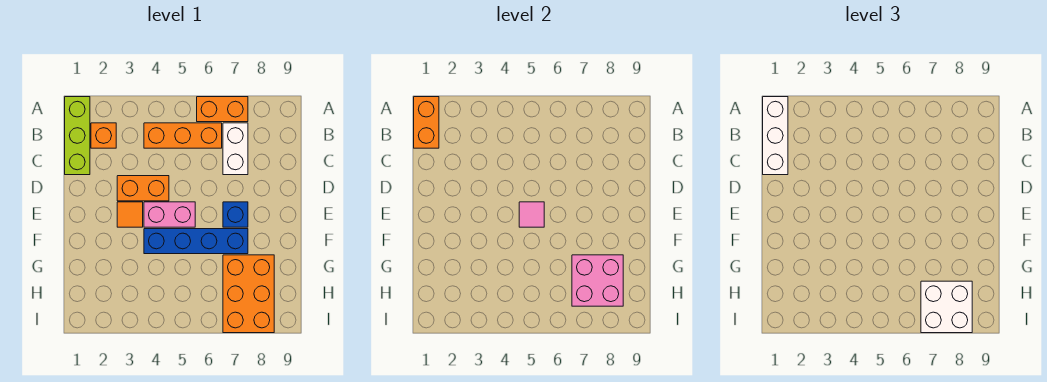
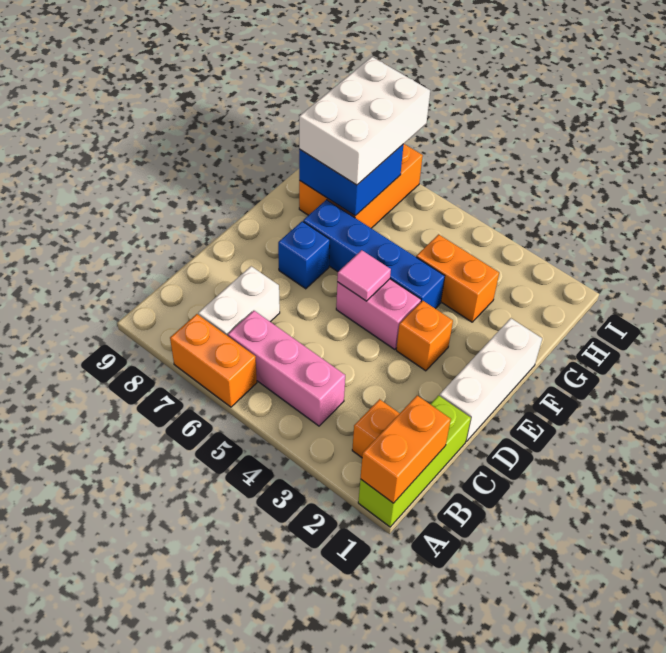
white brick A1:C1 level 3 -> white brick D1:F1 level 1
orange brick B4:B6 level 1 -> pink brick B4:B6 level 1
orange brick D3:D4 level 1 -> orange brick G3:G4 level 1
orange tile E3 level 1 -> orange brick E3 level 1
pink brick G7:H8 level 2 -> blue brick G7:H8 level 2
white brick H7:I8 level 3 -> white brick G7:I8 level 3

